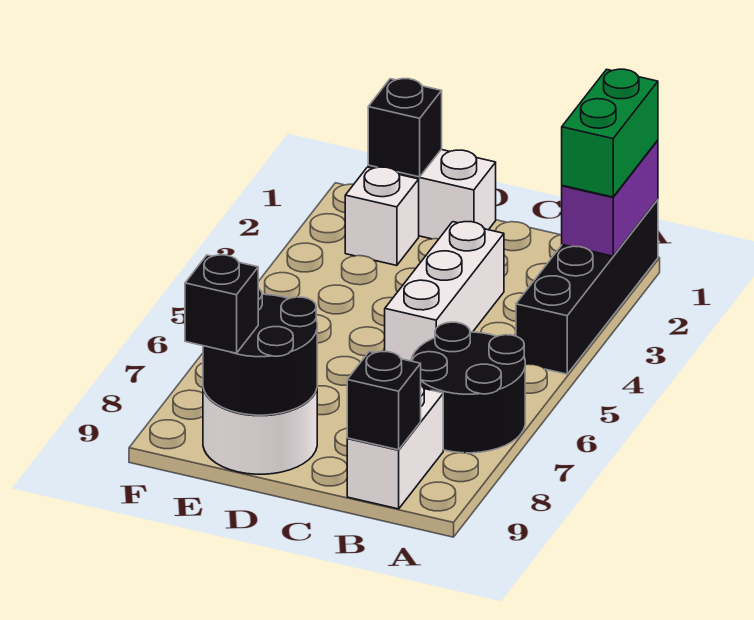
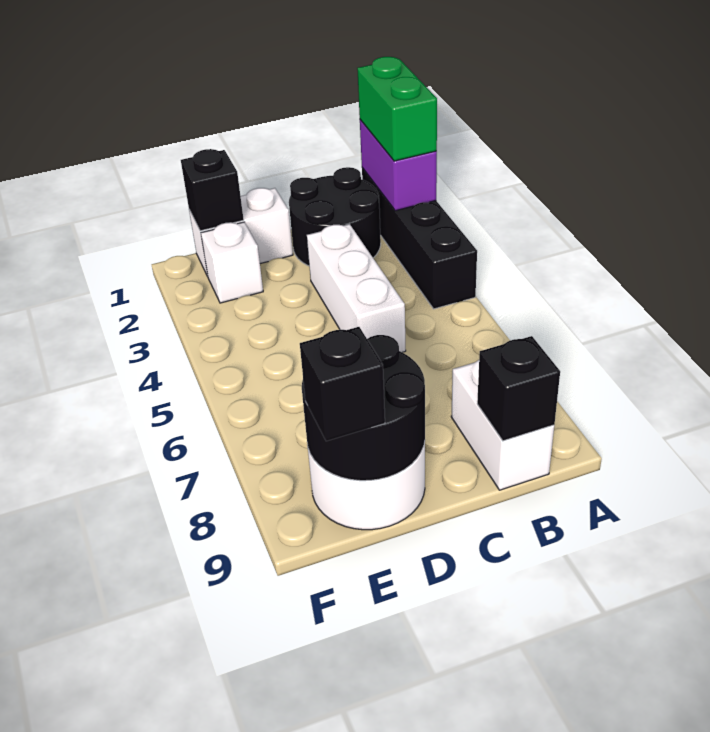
black round brick A6:B7 level 1 -> black round brick B1:C2 level 1

